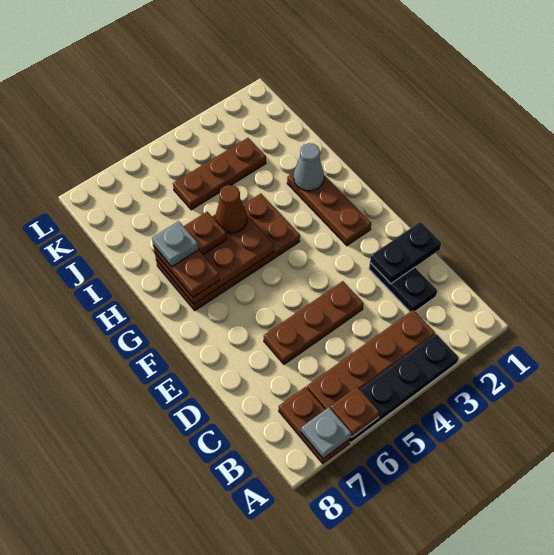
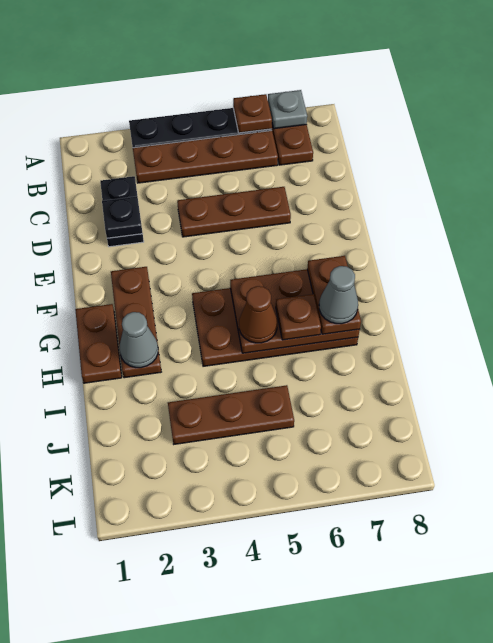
black plate D1:D2 level 2 -> black plate D2 level 2
none -> brown plate G1:H1 level 1
grey plate H7 level 4 -> grey cone H7 level 4

